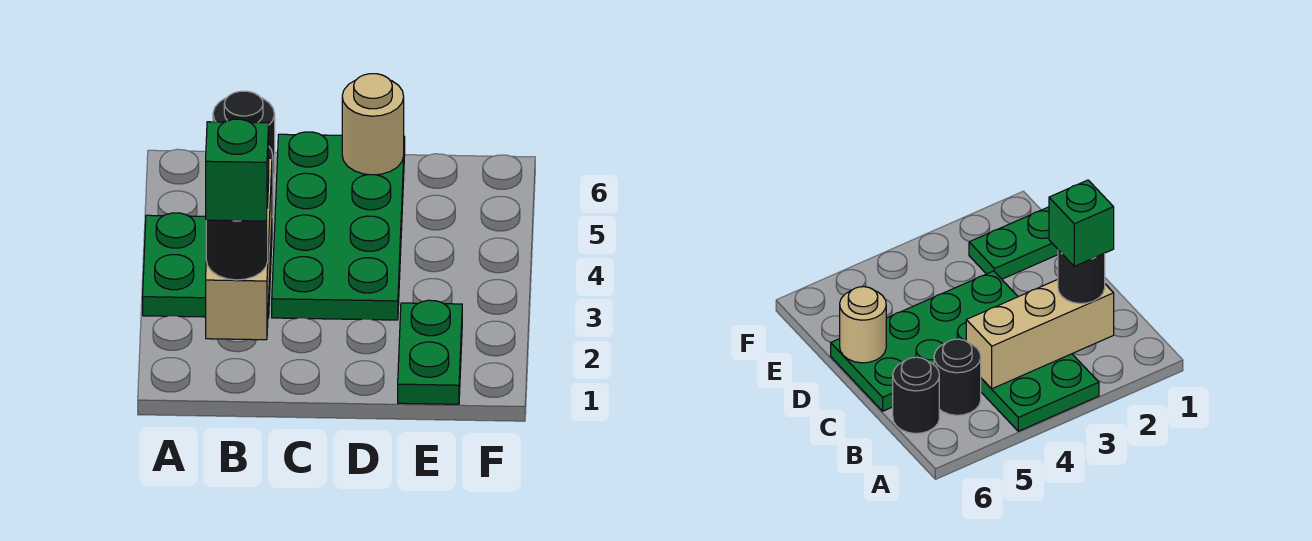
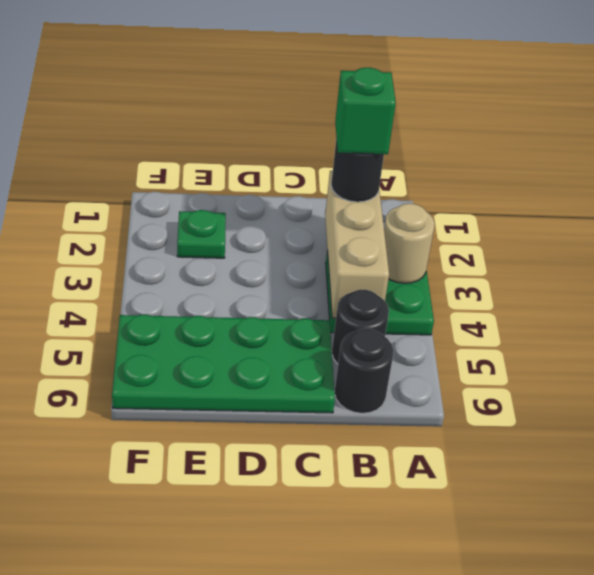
green plate C3:D6 level 1 -> green plate C5:F6 level 1
tan round brick D6 level 2 -> tan round brick A3 level 2
green plate E1:E2 level 1 -> green plate E2 level 1

